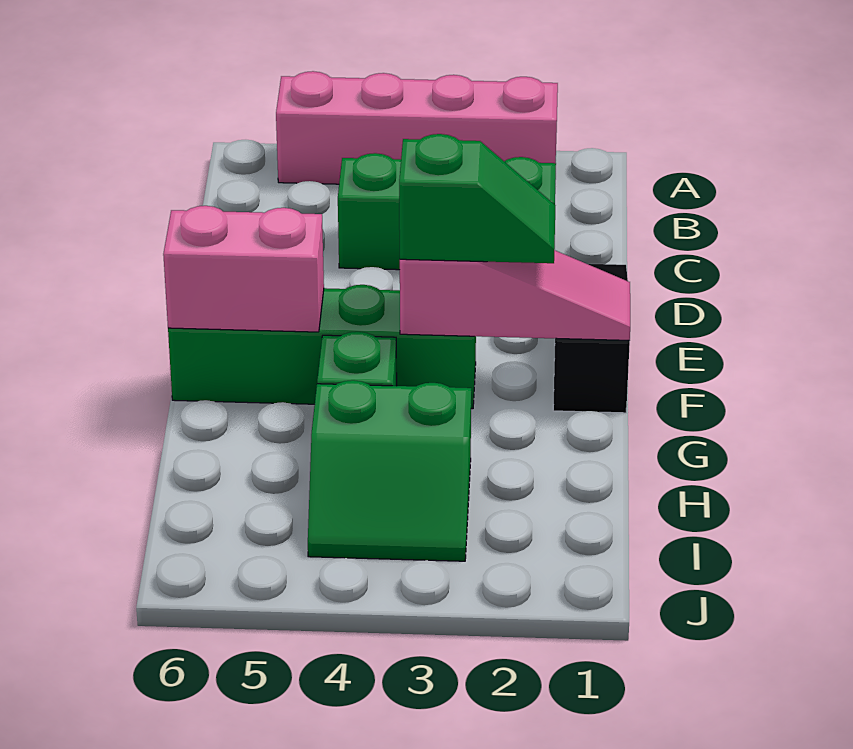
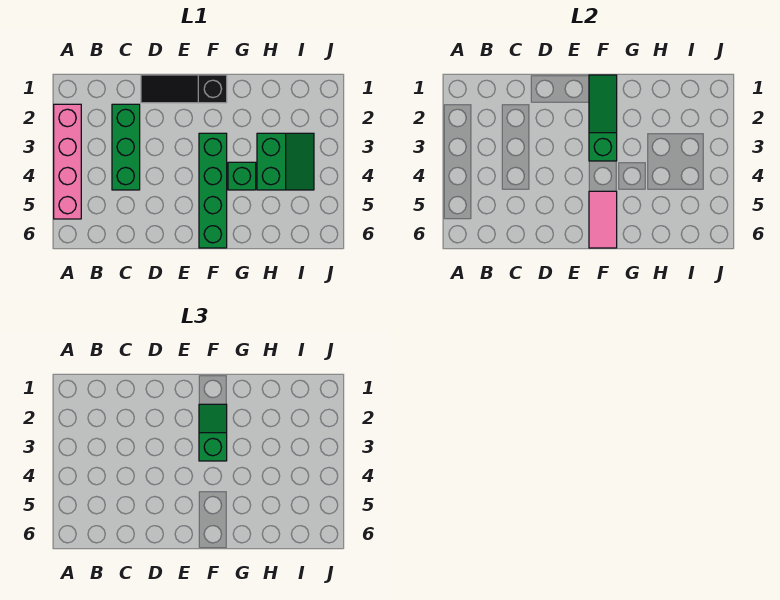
pink slope F1:F3 level 2 top 3 -> green slope F1:F3 level 2 top 3
pink brick F5:F6 level 2 -> pink tile F5:F6 level 2

